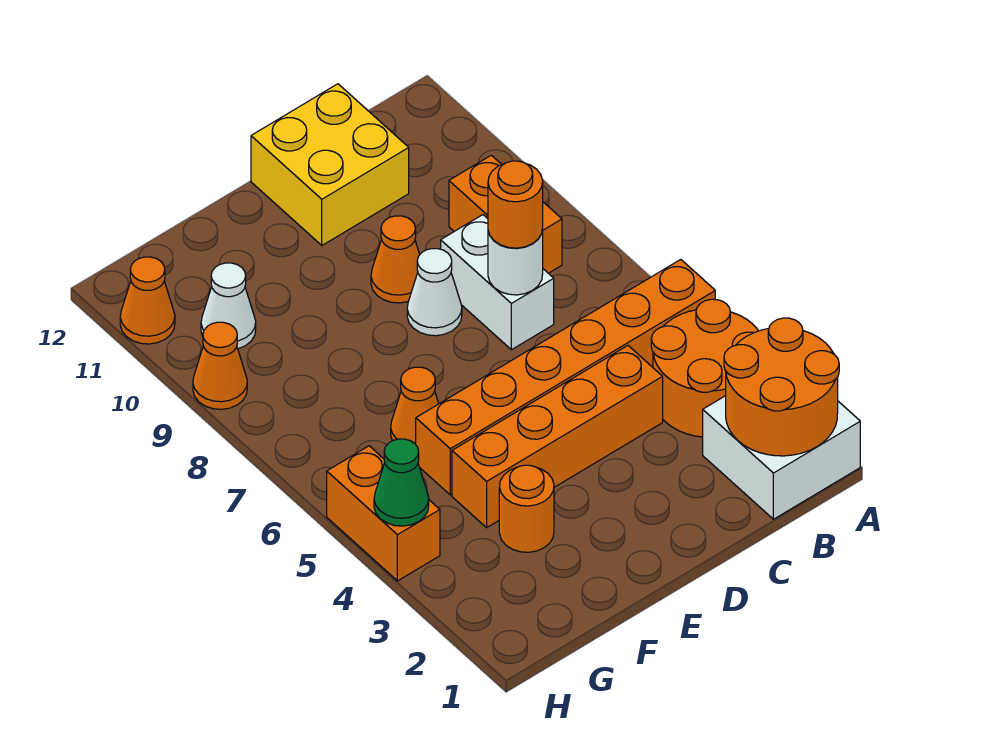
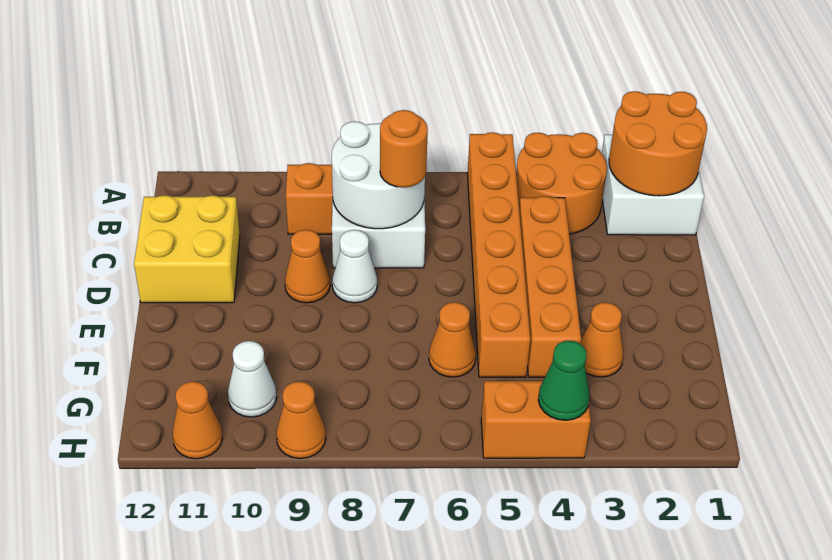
white round brick C7 level 2 -> white round brick B7:C8 level 2
orange round brick F3 level 1 -> orange cone F3 level 1

